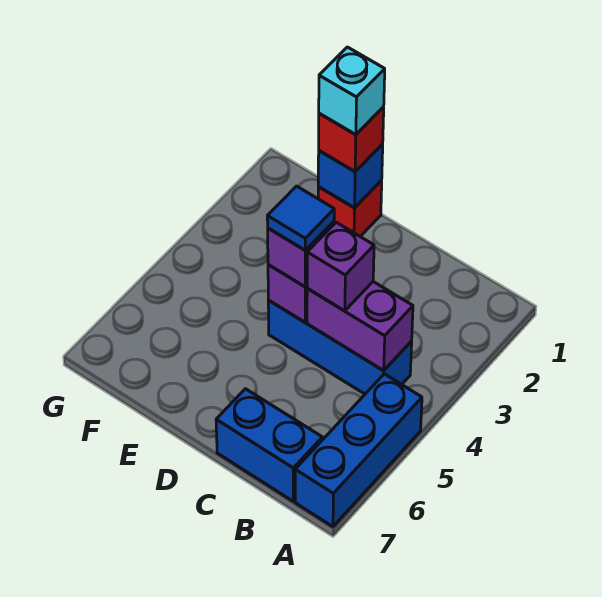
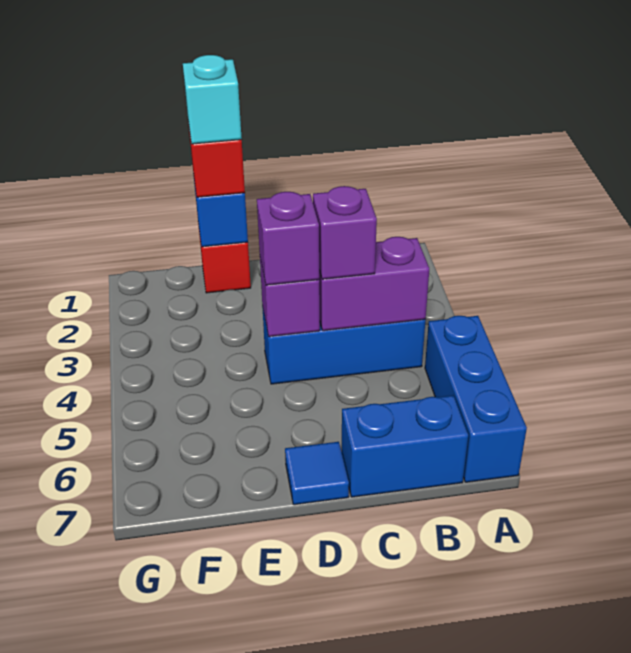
blue tile D4 level 4 -> blue tile D7 level 1

